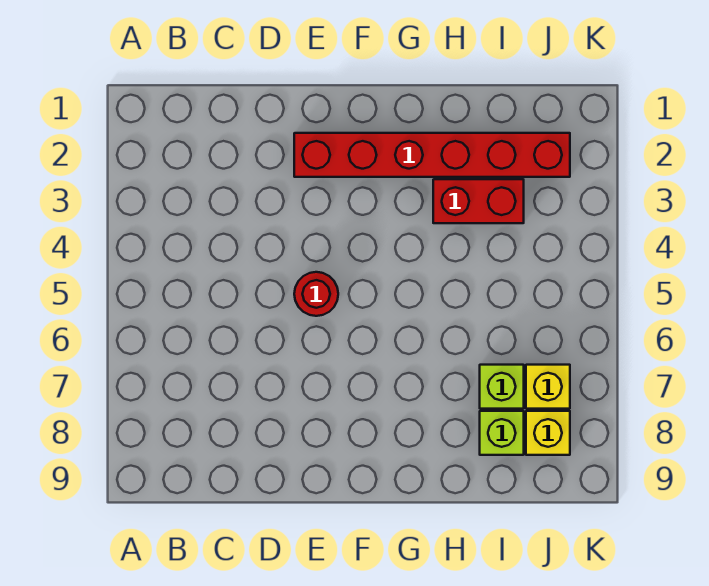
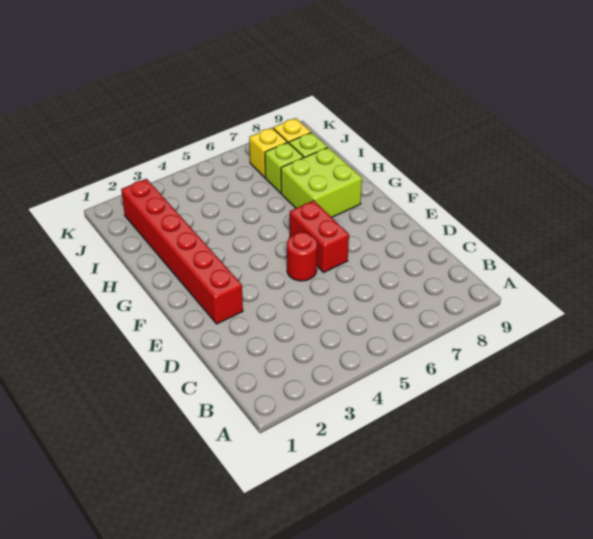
none -> lime brick G7:H8 level 1
red brick H3:I3 level 1 -> red brick E6:F6 level 1

